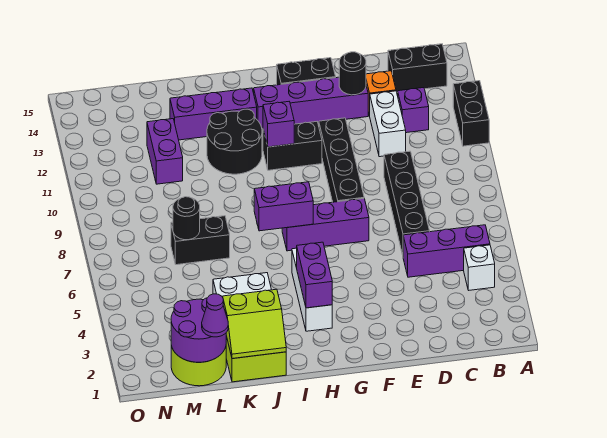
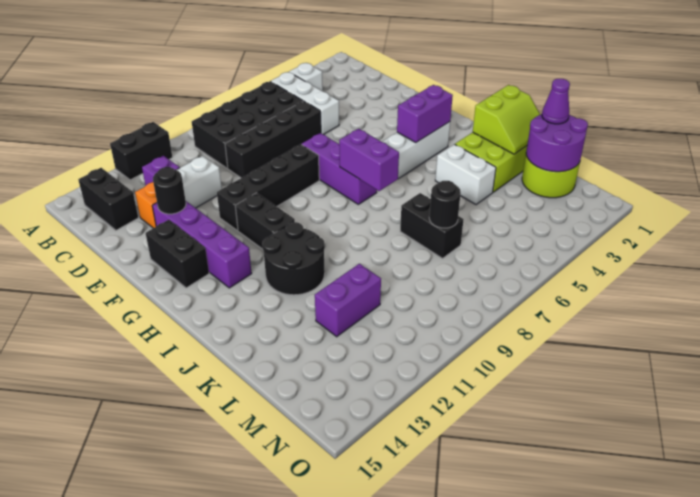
purple brick B5:D5 level 1 -> white brick B5:D5 level 1
none -> black brick B6:C9 level 1
purple brick H11 level 2 -> none
purple brick I13:K13 level 1 -> none
lime slope J1:K2 level 2 top 2 -> lime slope J1:K2 level 2 top J

